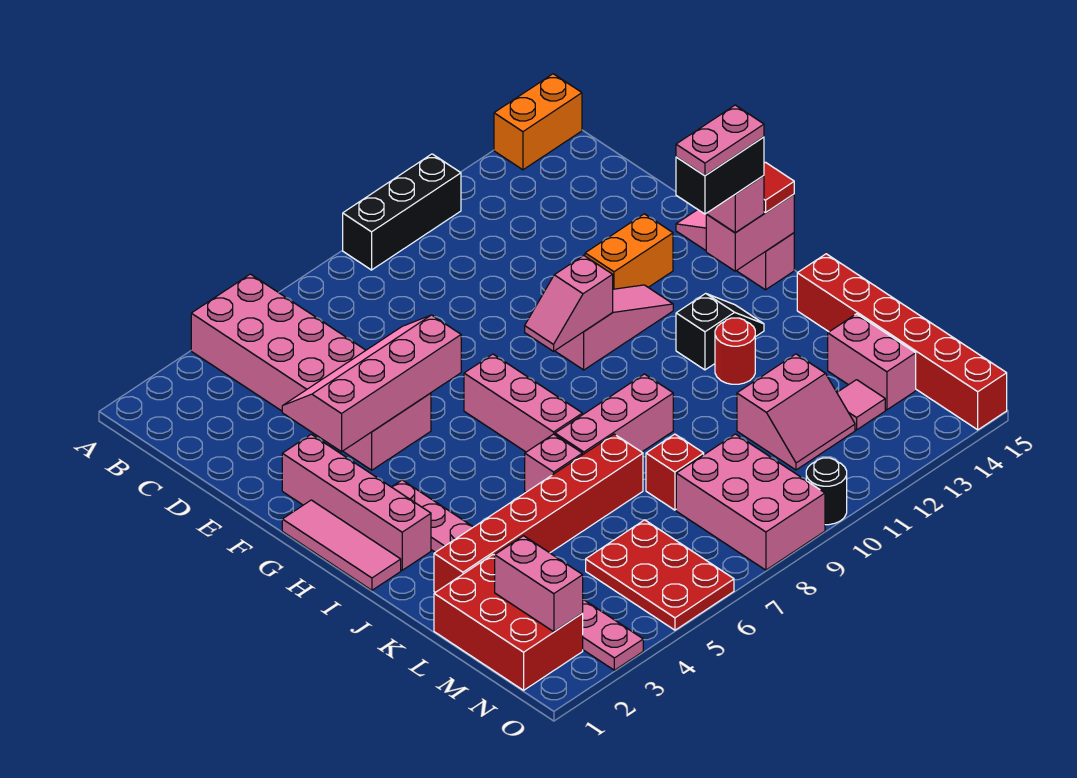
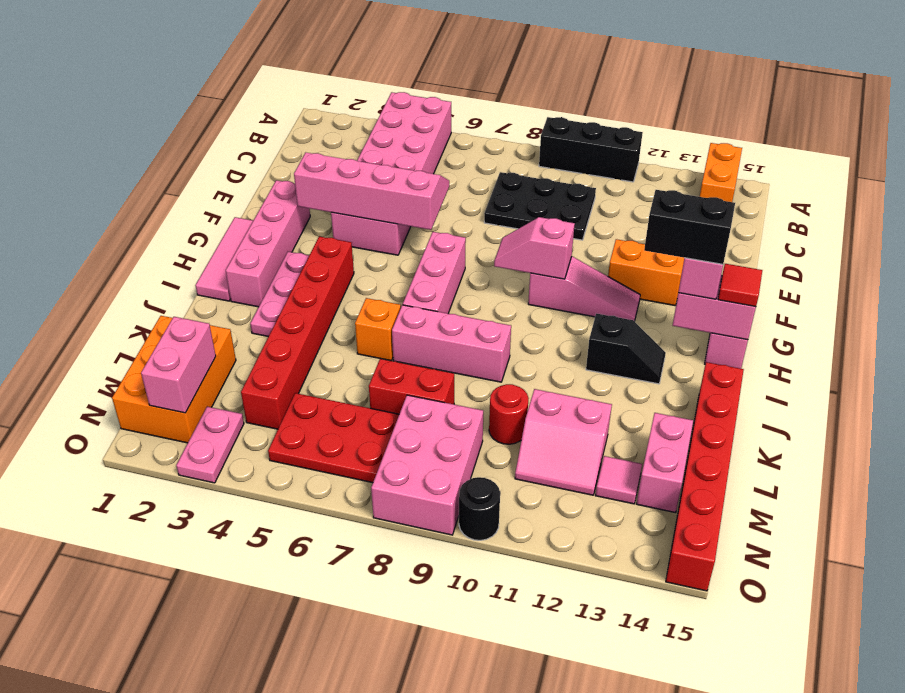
orange brick A14:A15 level 1 -> orange brick A14:B14 level 1
none -> black plate C8:D10 level 1
pink plate H13:H14 level 5 -> none
pink brick J6 level 1 -> orange brick J6 level 1
red round brick J12 level 1 -> red round brick L10 level 1
red brick K2:K7 level 1 -> red brick H4:M4 level 1
red brick L1:N2 level 1 -> orange brick L1:N2 level 1
red brick L8 level 1 -> red brick L7:L8 level 1
red plate M5:O6 level 1 -> red plate M5:N7 level 1

